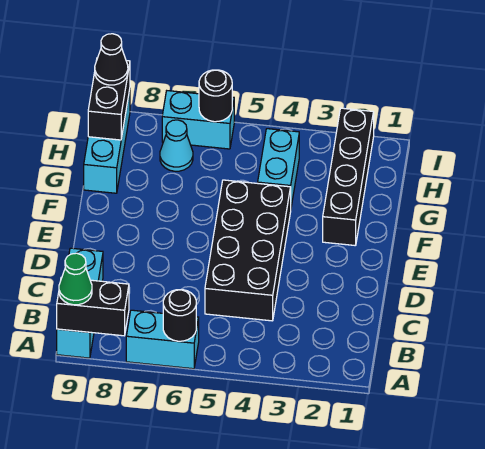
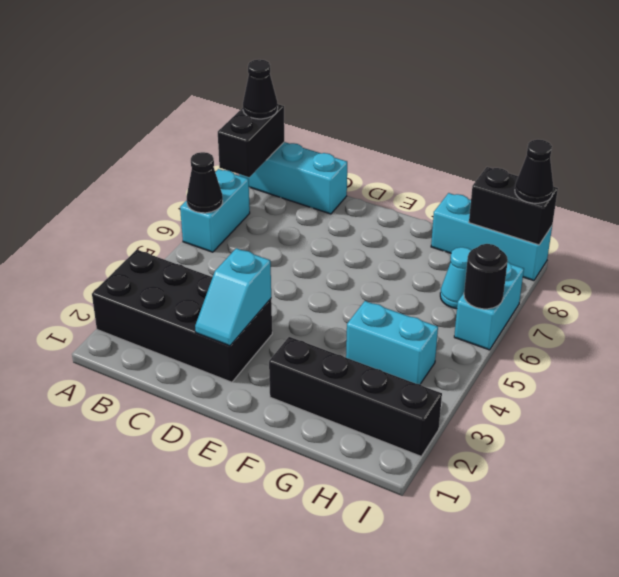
black round brick A6 level 2 -> black cone A6 level 2
green cone A9 level 3 -> black cone A9 level 3
black brick C4:F5 level 1 -> black brick A2:D3 level 1
none -> cyan slope D2:D3 level 2 top 3

